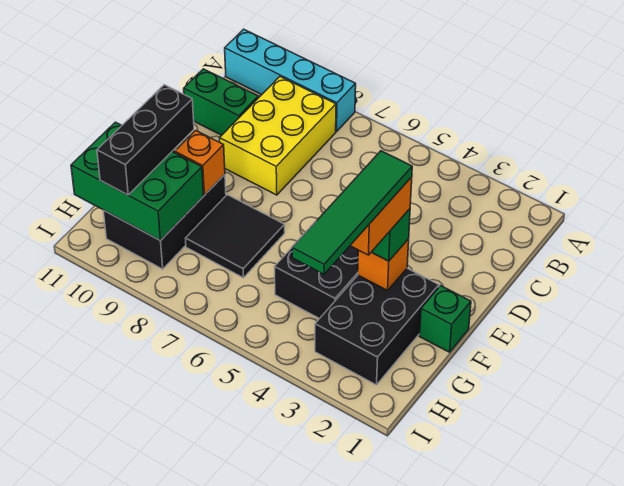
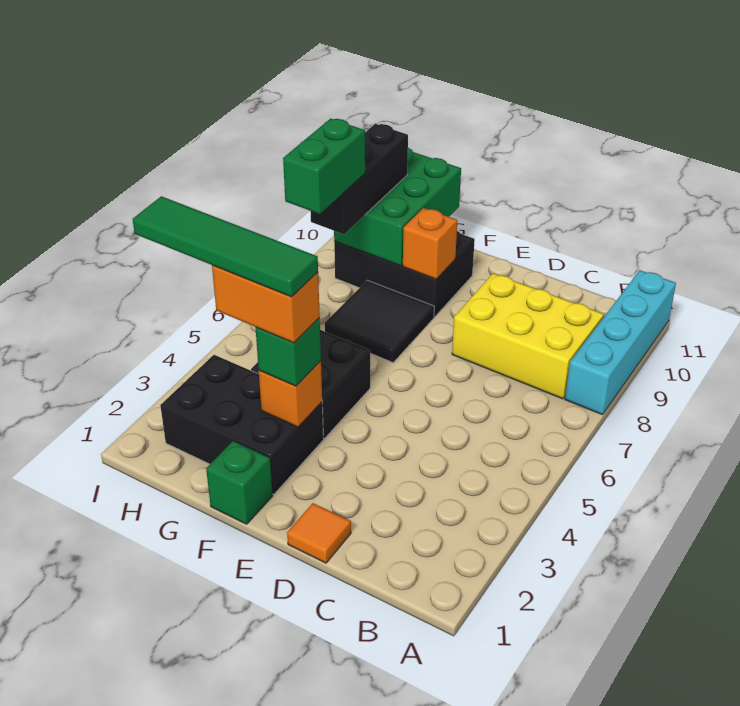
green brick C10:C11 level 1 -> green brick H7:H8 level 4
none -> orange tile D1 level 1
black brick F10:H10 level 3 -> black brick H8:H10 level 3

